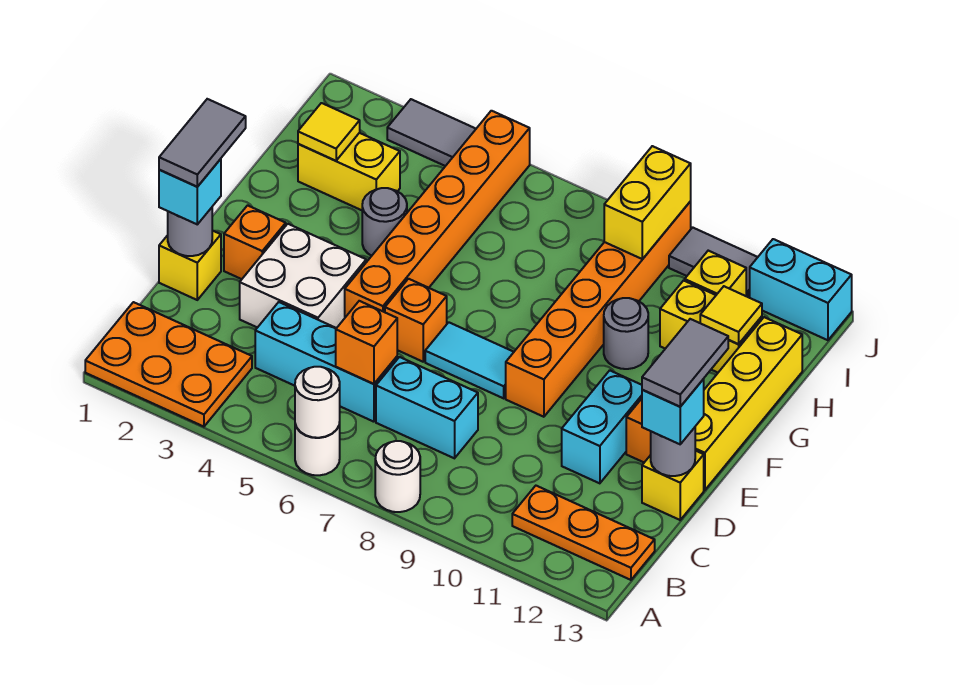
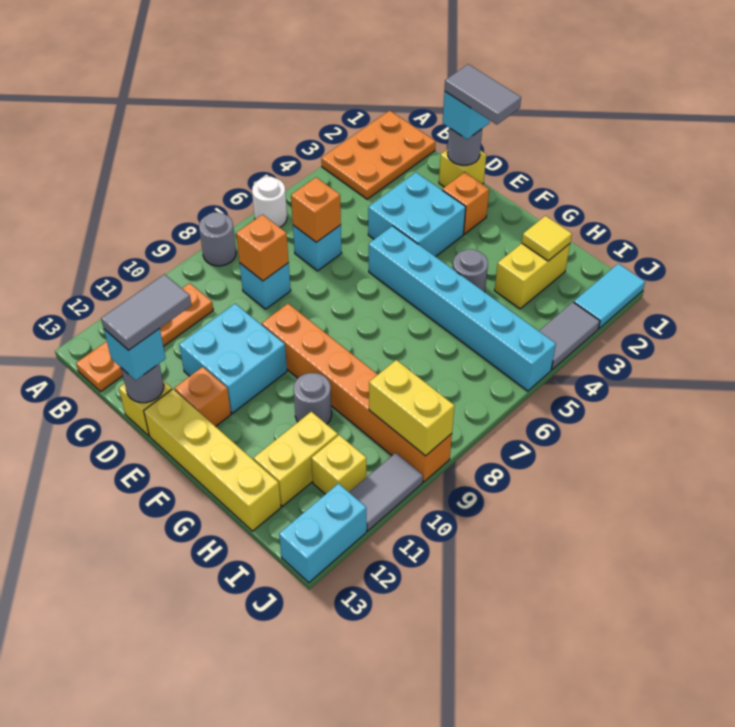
white round brick A6 level 2 -> none
white round brick A8 level 1 -> grey round brick A8 level 1
orange plate B11:B13 level 1 -> orange plate B10:B13 level 1
cyan brick C4:C6 level 1 -> cyan brick C6 level 1
cyan brick C7:C8 level 1 -> cyan brick C8 level 1
white brick D3:E4 level 1 -> cyan brick D3:E4 level 1
cyan brick D11:E11 level 1 -> cyan brick D10:E11 level 1
grey tile D13:E13 level 4 -> grey tile D12:D13 level 4
orange brick E5:J5 level 1 -> cyan brick E5:J5 level 1
orange brick E6 level 1 -> orange brick C8 level 2
cyan tile E7:E8 level 1 -> cyan tile J1:J2 level 1
yellow tile H12 level 2 -> none

